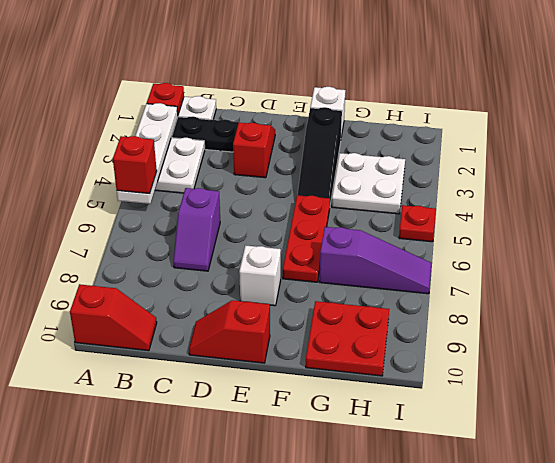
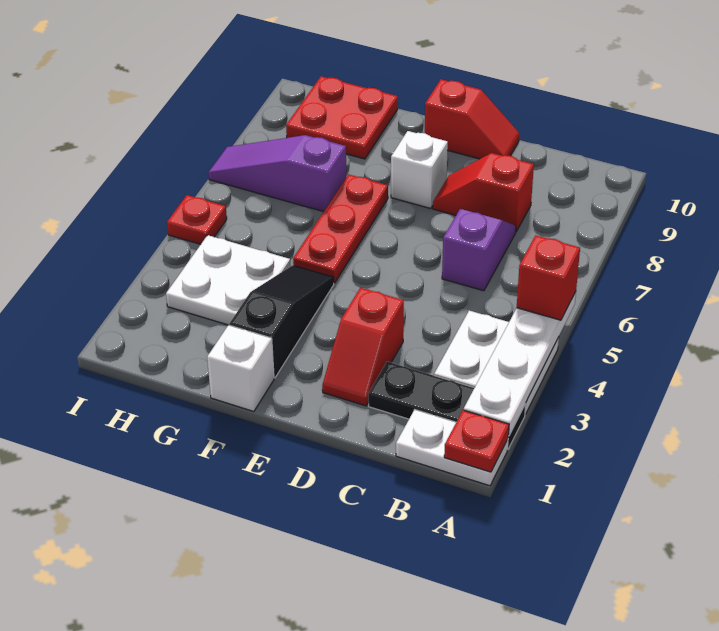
red slope A10:B10 level 1 top A -> red slope C8:D8 level 1 top C

